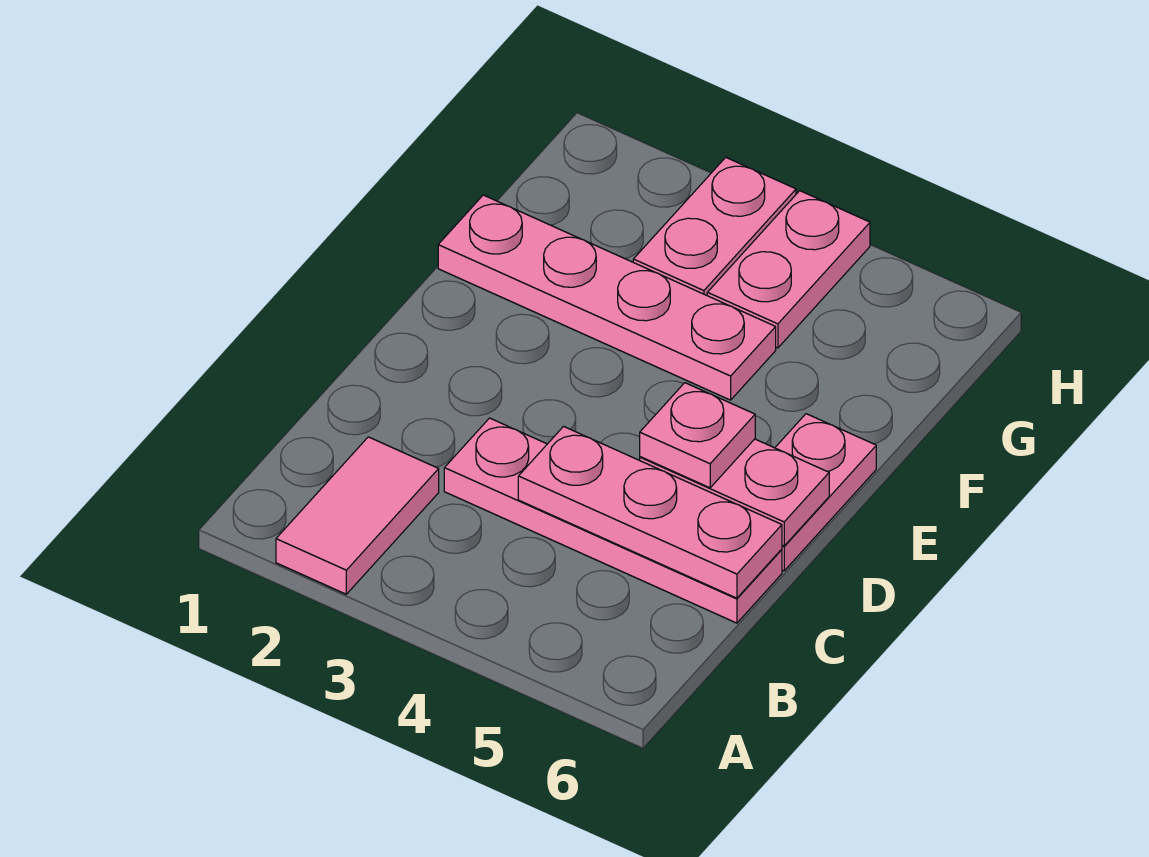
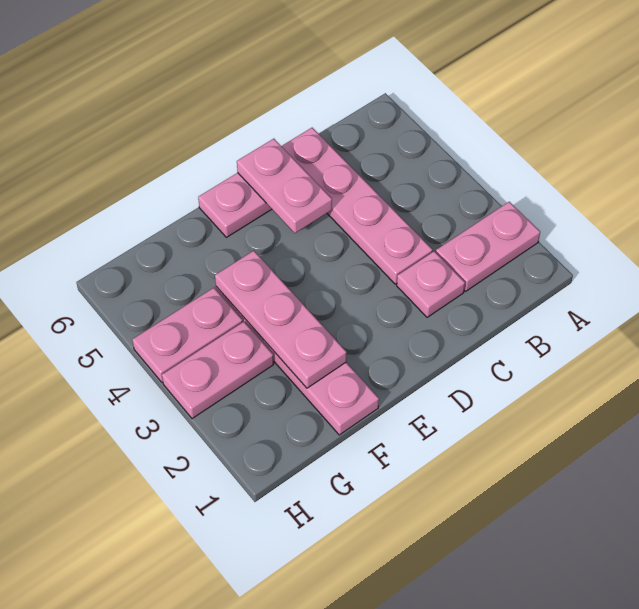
pink tile A2:B2 level 1 -> pink plate A2:B2 level 1
pink plate C4:C6 level 2 -> pink plate F2:F4 level 2
pink plate D5 level 3 -> pink plate C2 level 1

